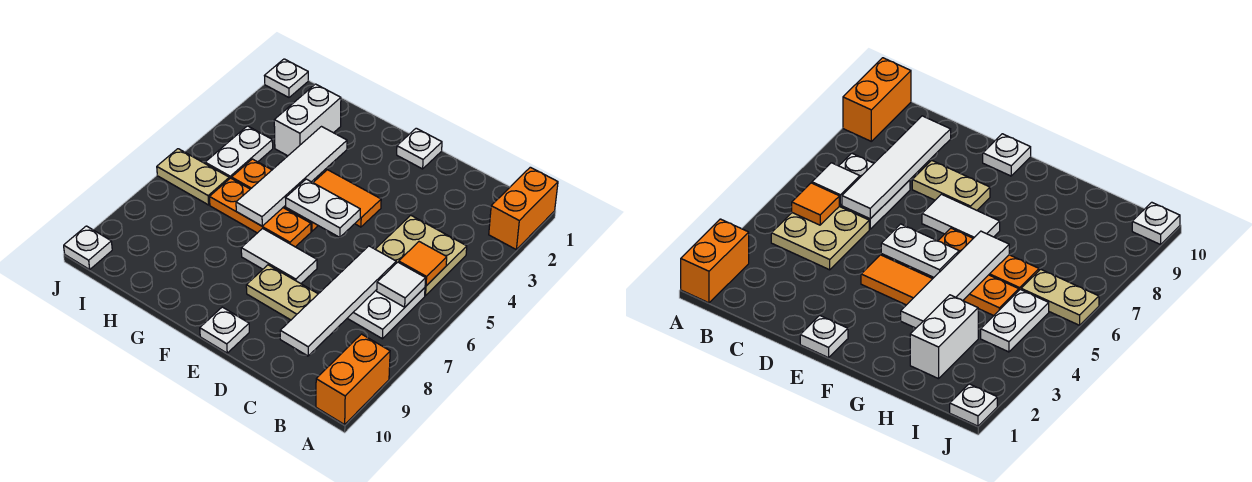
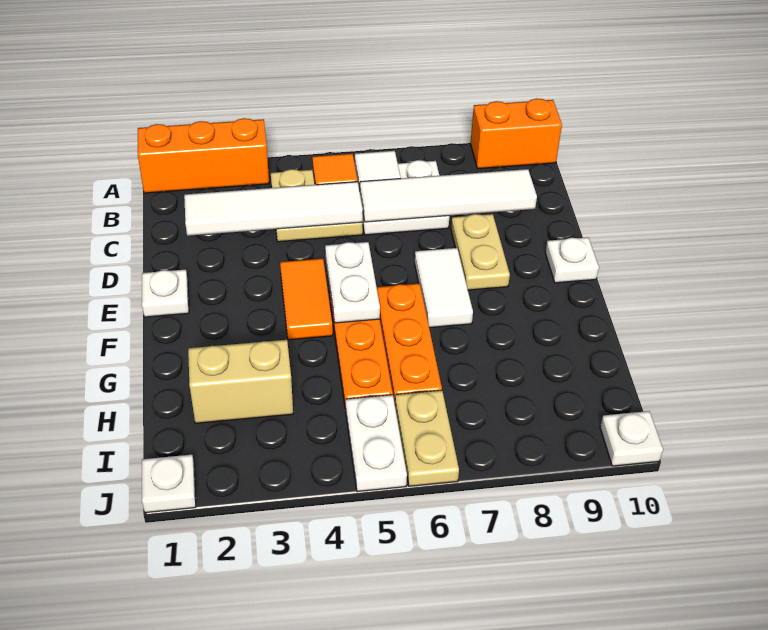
orange brick A1:A2 level 1 -> orange brick A1:A3 level 1
white tile G3:G6 level 2 -> white tile C2:C5 level 2
white brick H2:H3 level 1 -> tan brick H2:H3 level 1
white plate I4:I5 level 1 -> white plate I5:J5 level 1

